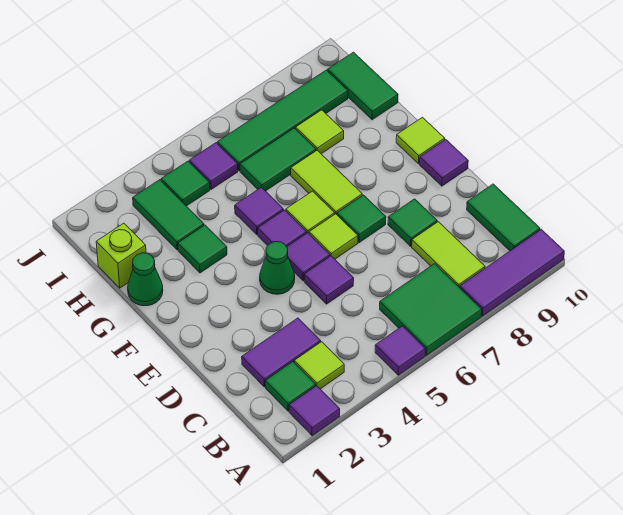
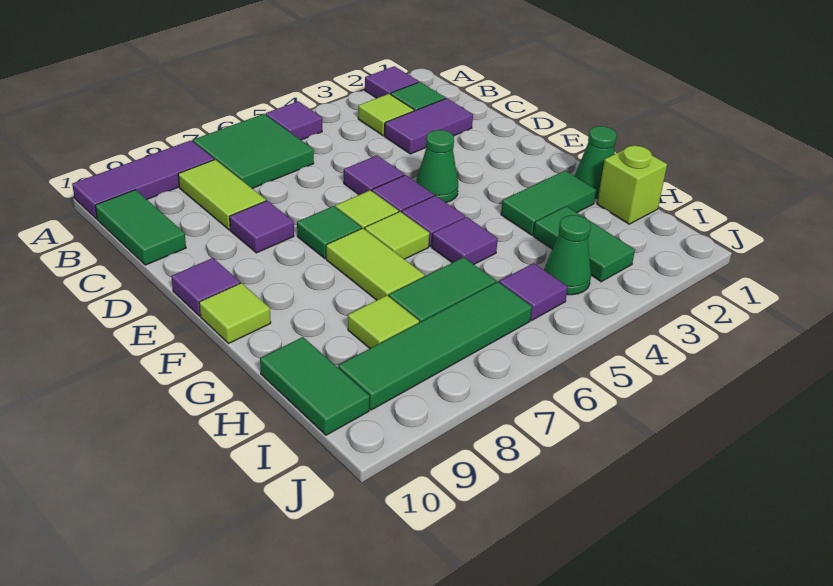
green tile D8 level 1 -> purple tile D8 level 1
green tile G3 level 1 -> green tile G2:G3 level 1
green tile I4 level 1 -> green cone I4 level 1

